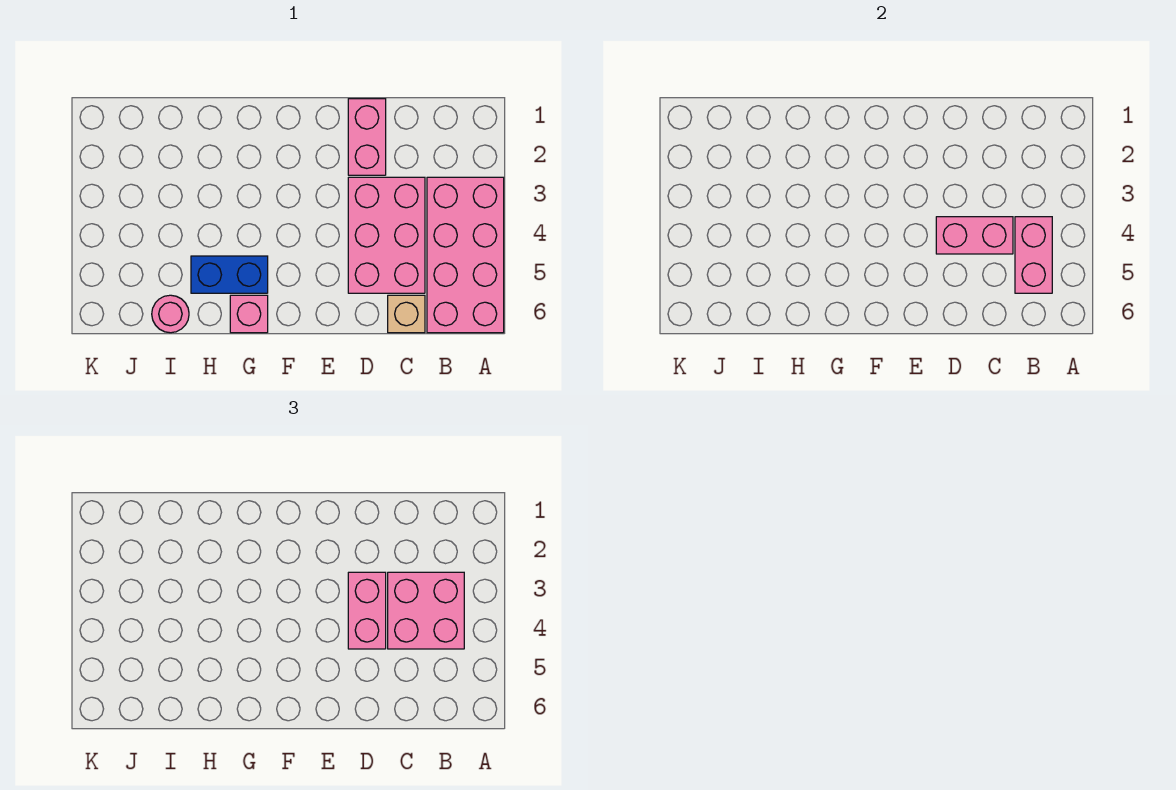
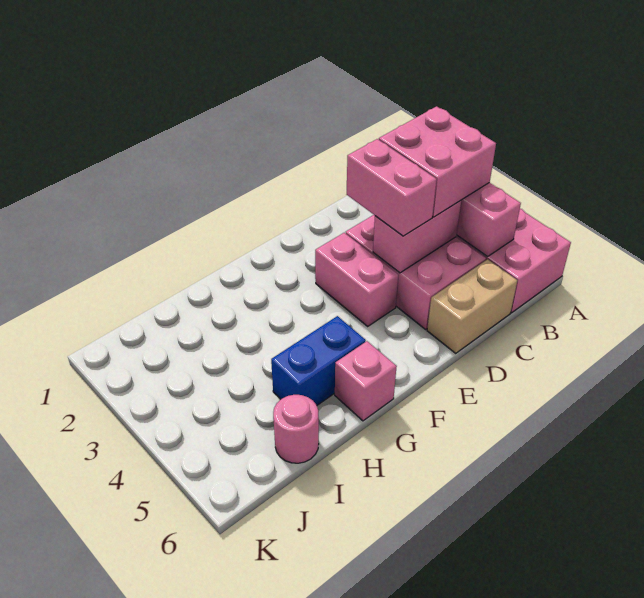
tan brick C6 level 1 -> tan brick C6:D6 level 1
pink brick D1:D2 level 1 -> pink brick E3:E4 level 1

